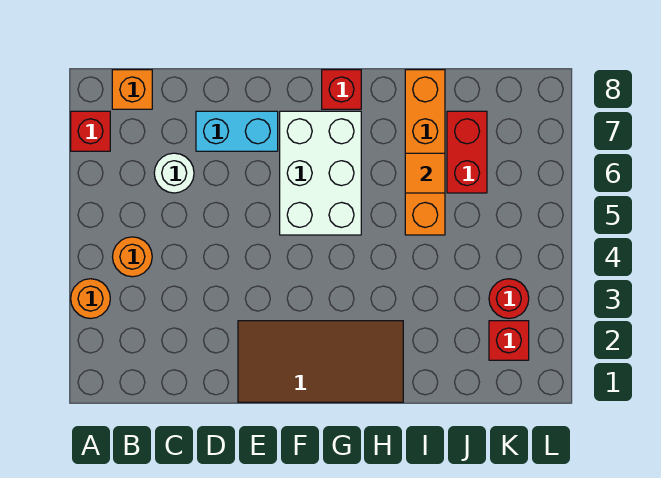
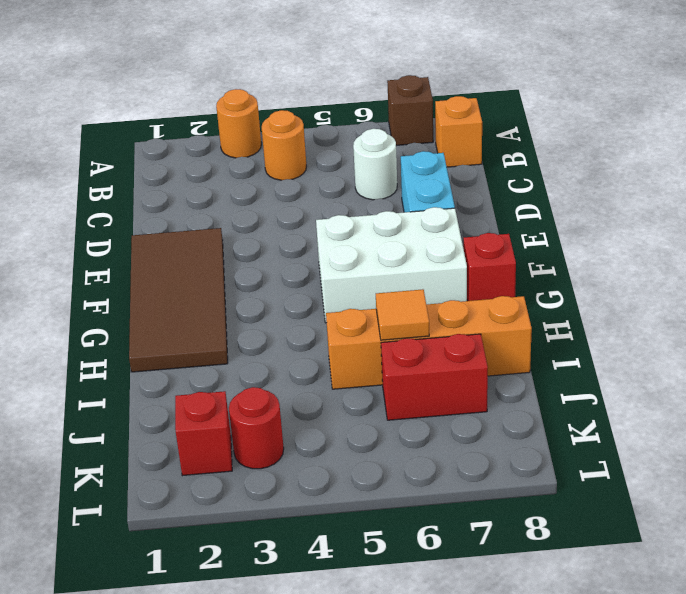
red brick A7 level 1 -> brown brick A7 level 1

